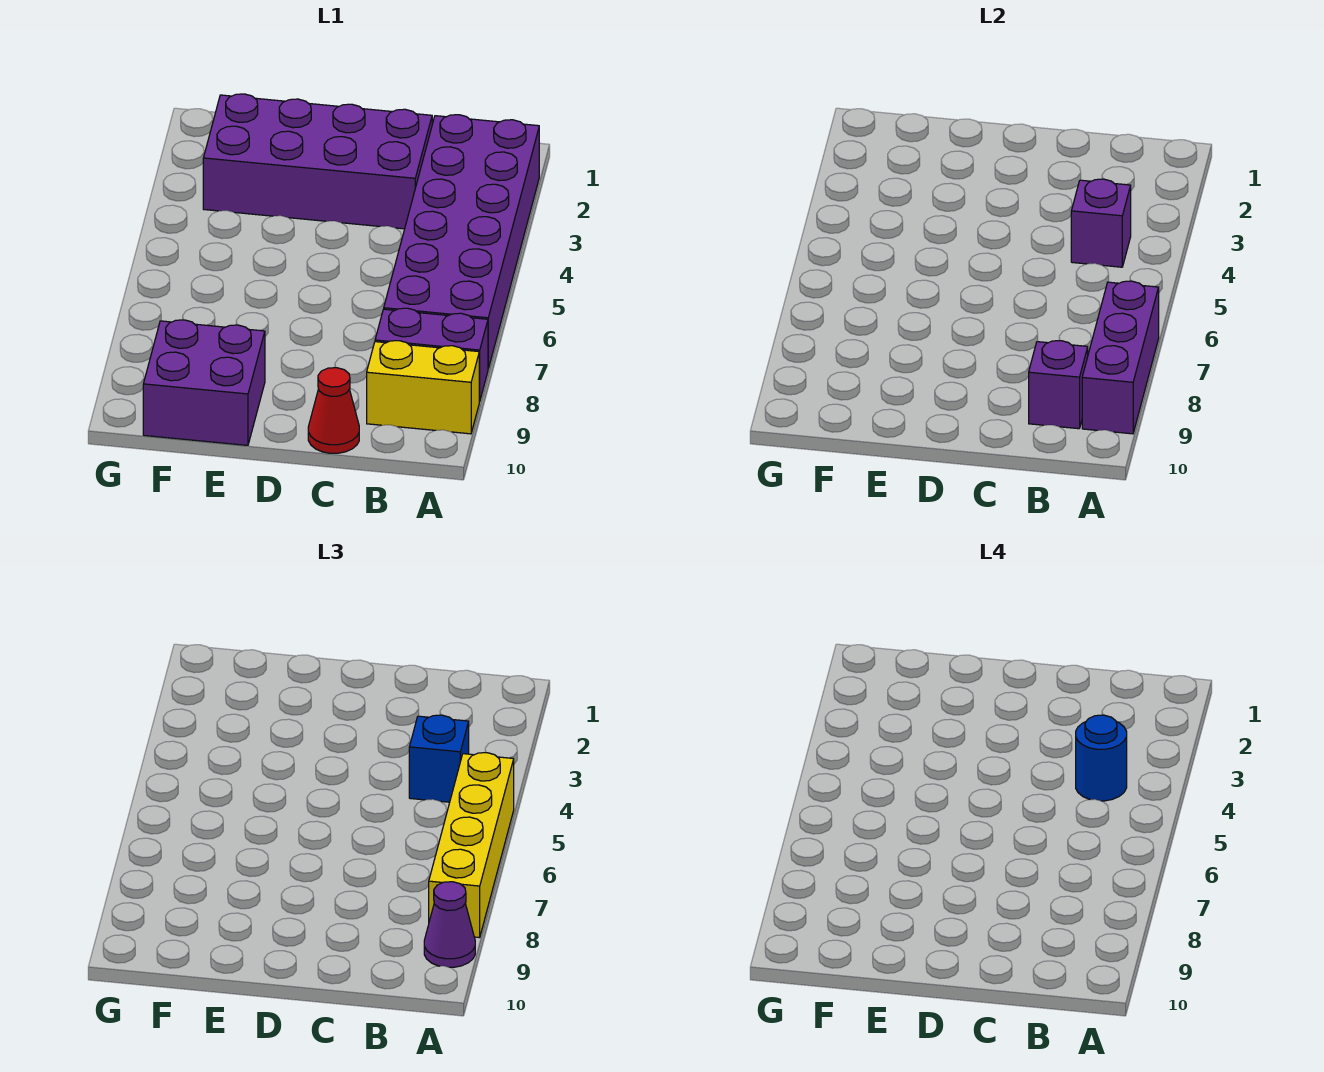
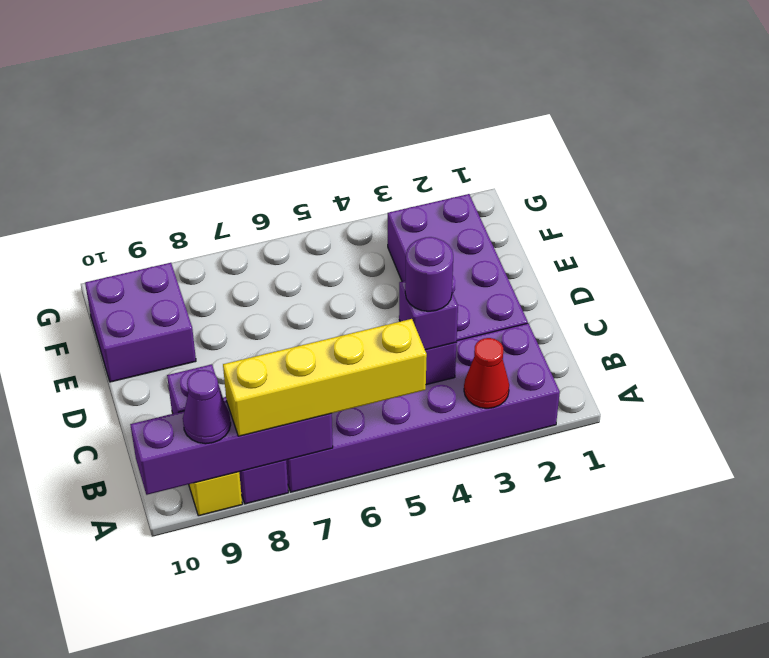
purple brick A7:A9 level 2 -> purple brick A7:A10 level 2
blue brick B4 level 3 -> purple brick B4 level 3
blue round brick B4 level 4 -> purple round brick B4 level 4
red cone C10 level 1 -> red cone A3 level 2

